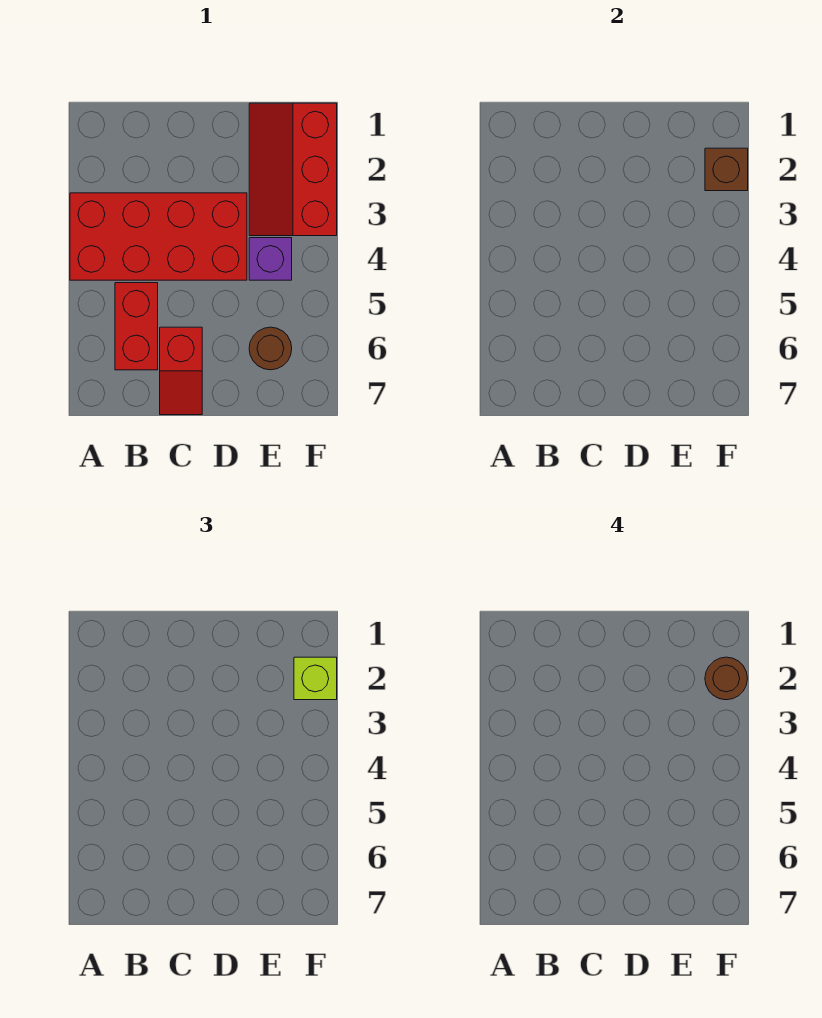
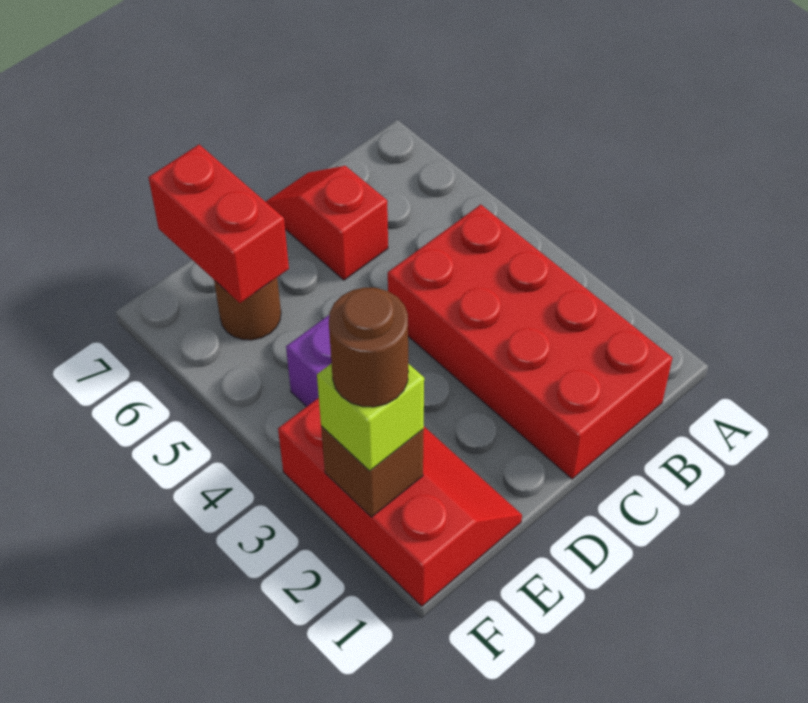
red brick A3:D4 level 1 -> red brick B1:C4 level 1
red brick B5:B6 level 1 -> red brick E6:E7 level 2

